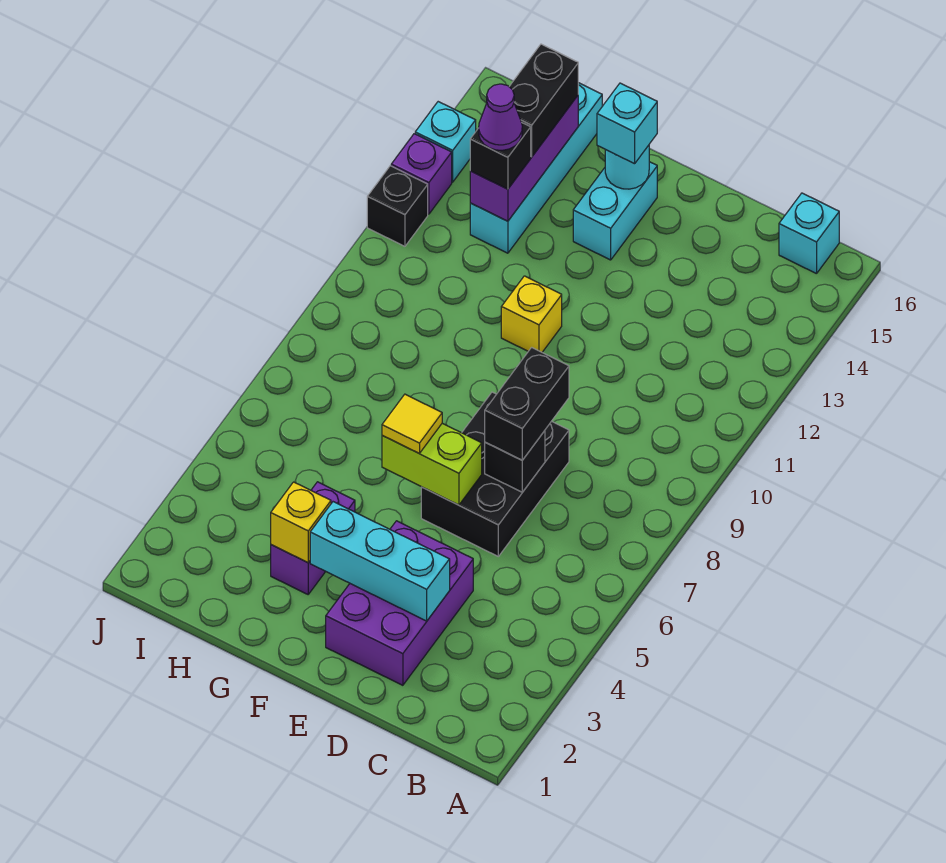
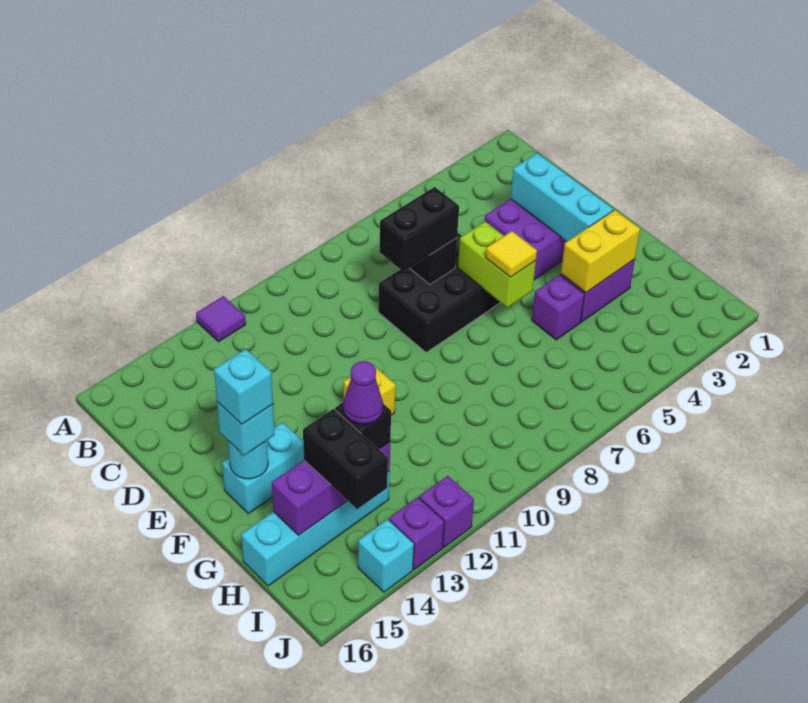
none -> purple tile A12 level 1
cyan brick B16 level 1 -> cyan brick F15 level 4
yellow brick G3 level 2 -> yellow brick G3:G4 level 2
none -> purple brick G5 level 1
black brick H14:H15 level 3 -> black brick H14:I14 level 3
black brick J12 level 1 -> purple brick J12 level 1

